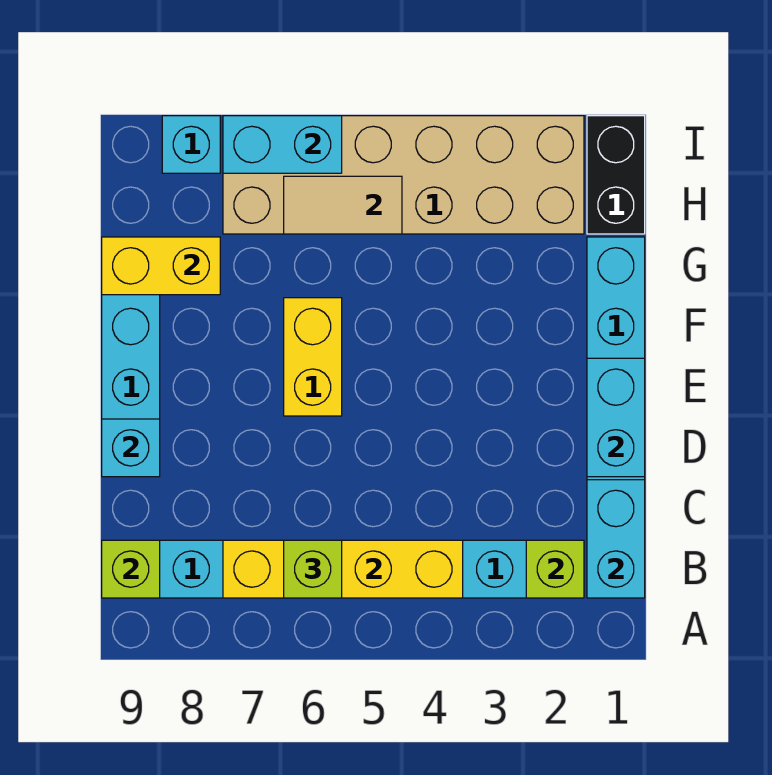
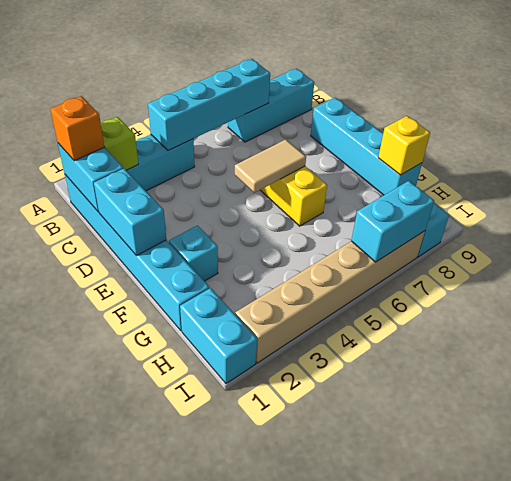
none -> orange brick B1 level 3
yellow brick B4:B7 level 2 -> cyan brick B4:B7 level 2
lime brick B6 level 3 -> none
lime brick B9 level 2 -> none
cyan brick D9 level 2 -> cyan brick F2 level 1
yellow brick G8:G9 level 2 -> yellow brick G9 level 2
black brick H1:I1 level 1 -> cyan brick H1:I1 level 1
tan brick H2:I7 level 1 -> tan brick I2:I7 level 1
tan tile H5:H6 level 2 -> tan tile E5:E6 level 2

